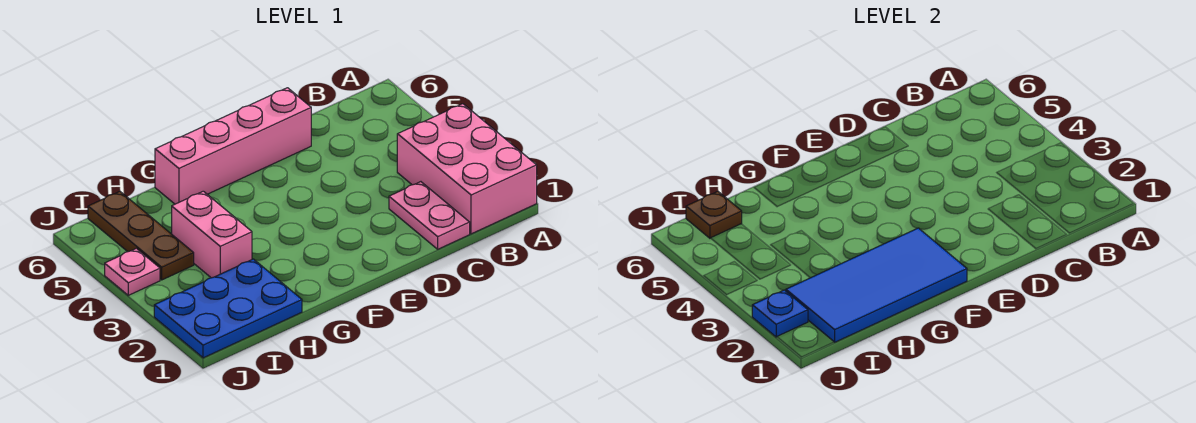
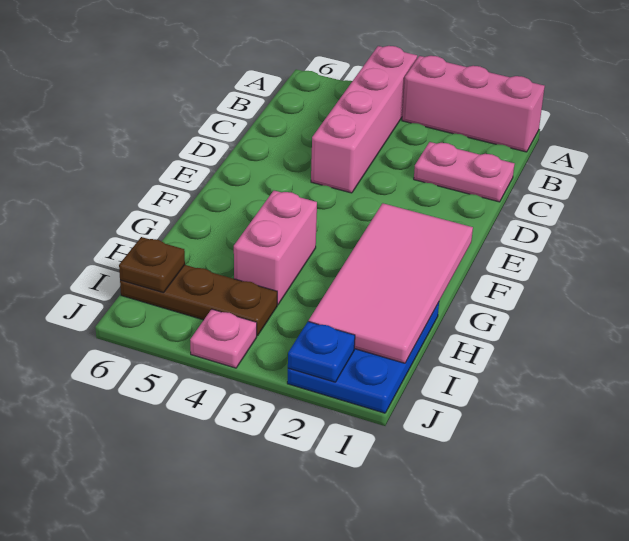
pink brick A1:B3 level 1 -> pink brick A1:A3 level 1
pink brick D6:G6 level 1 -> pink brick A4:D4 level 1
blue tile F1:I2 level 2 -> pink tile F1:I2 level 2
pink brick H3:H4 level 1 -> pink brick G4:H4 level 1

